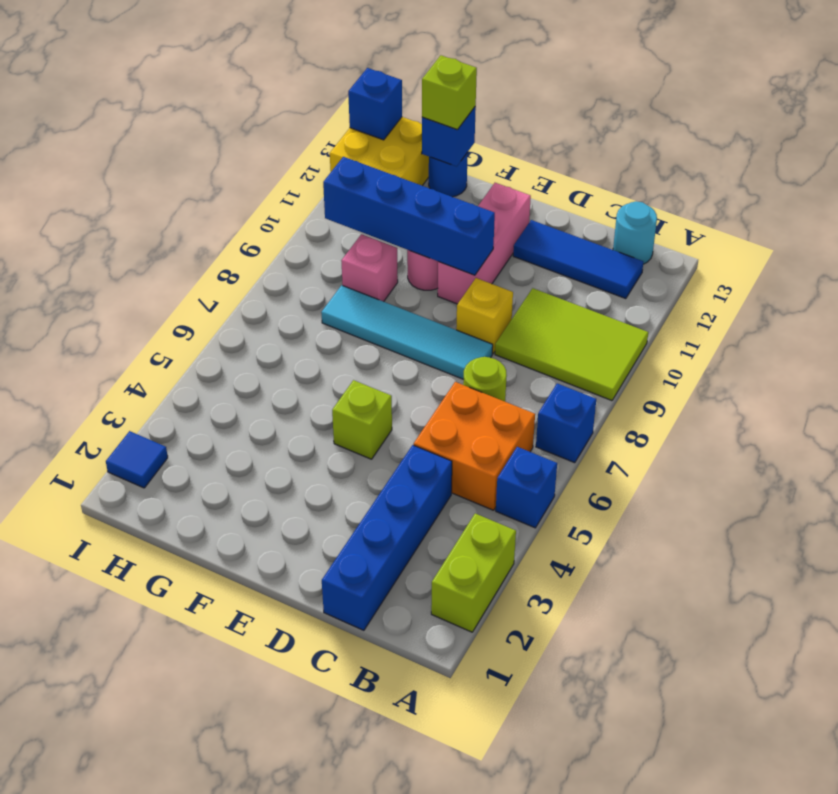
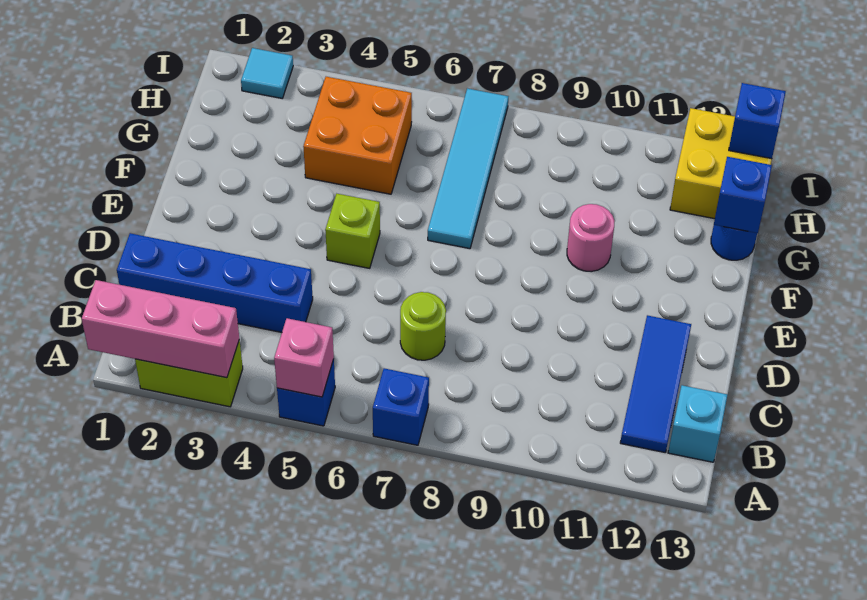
lime tile A9:C10 level 1 -> none
orange brick B5:C6 level 1 -> orange brick G4:H5 level 1
cyan round brick B13 level 1 -> cyan brick B13 level 1
cyan tile D8:G8 level 1 -> cyan tile F7:I7 level 1
yellow brick D9 level 1 -> none
pink brick E10:E12 level 1 -> pink brick A1:A3 level 2
blue brick E10:H10 level 2 -> none
pink brick G9 level 1 -> pink brick A5 level 2
lime brick G13 level 3 -> none
blue tile I2 level 1 -> cyan tile I2 level 1

